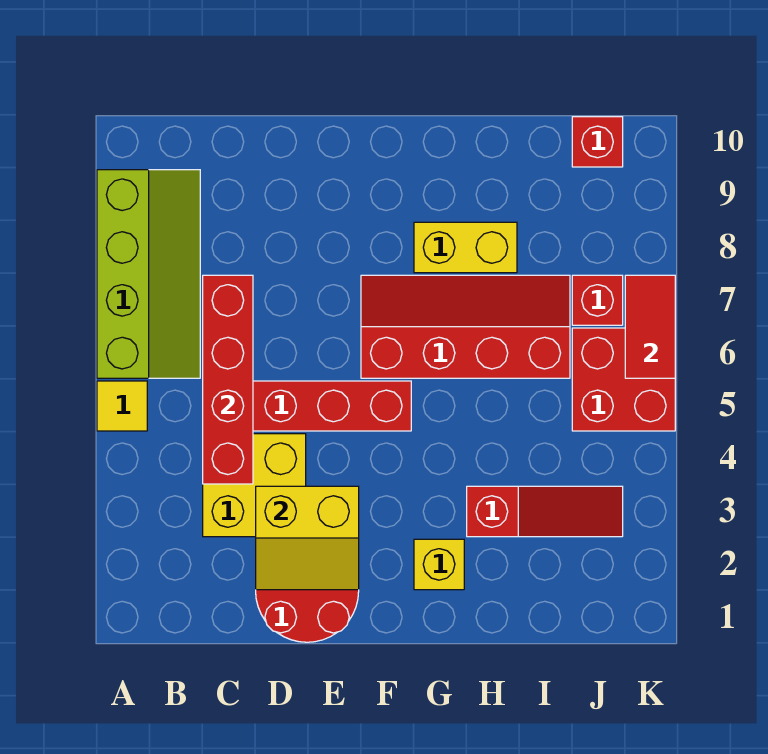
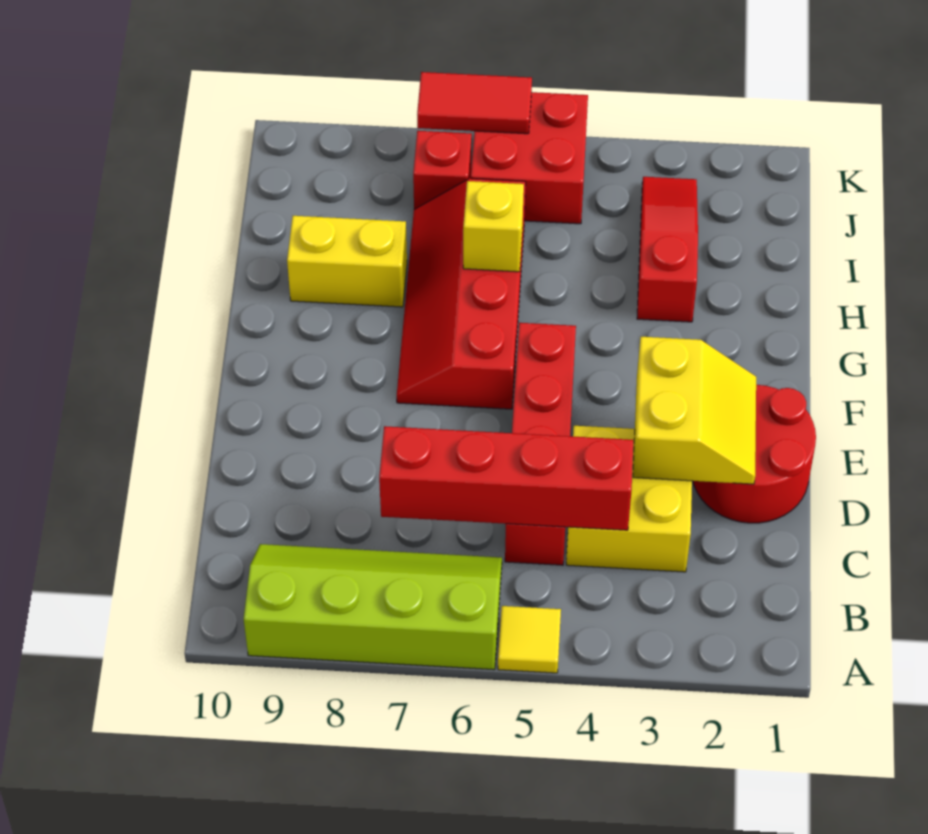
yellow brick G2 level 1 -> yellow brick H6 level 2
yellow brick G8:H8 level 1 -> yellow brick H8:H9 level 1
red brick J10 level 1 -> none

